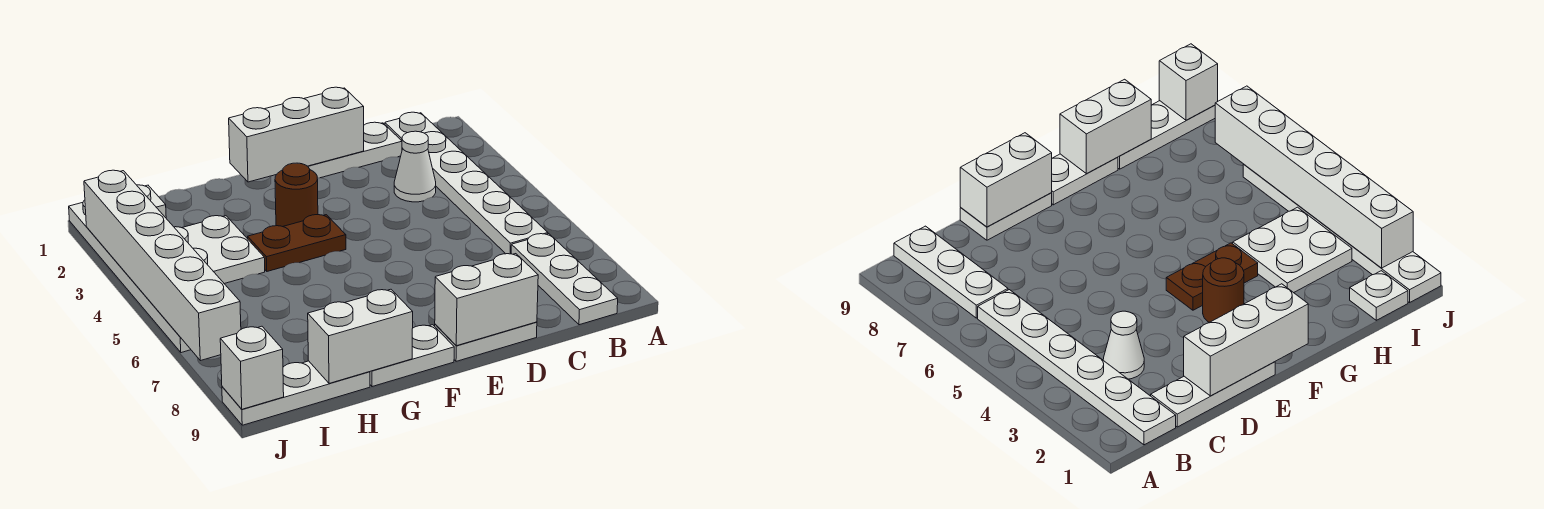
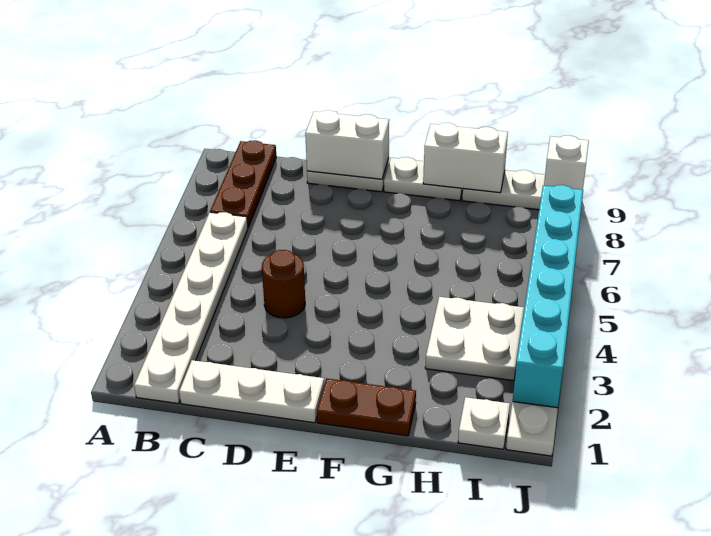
white plate B7:B9 level 1 -> brown plate B7:B9 level 1
white cone C3 level 1 -> none
white brick D1:F1 level 2 -> none
brown round brick F3 level 1 -> brown round brick D4 level 1
brown plate F4:G4 level 1 -> brown plate F1:G1 level 1
white brick J2:J7 level 2 -> cyan brick J2:J7 level 2

